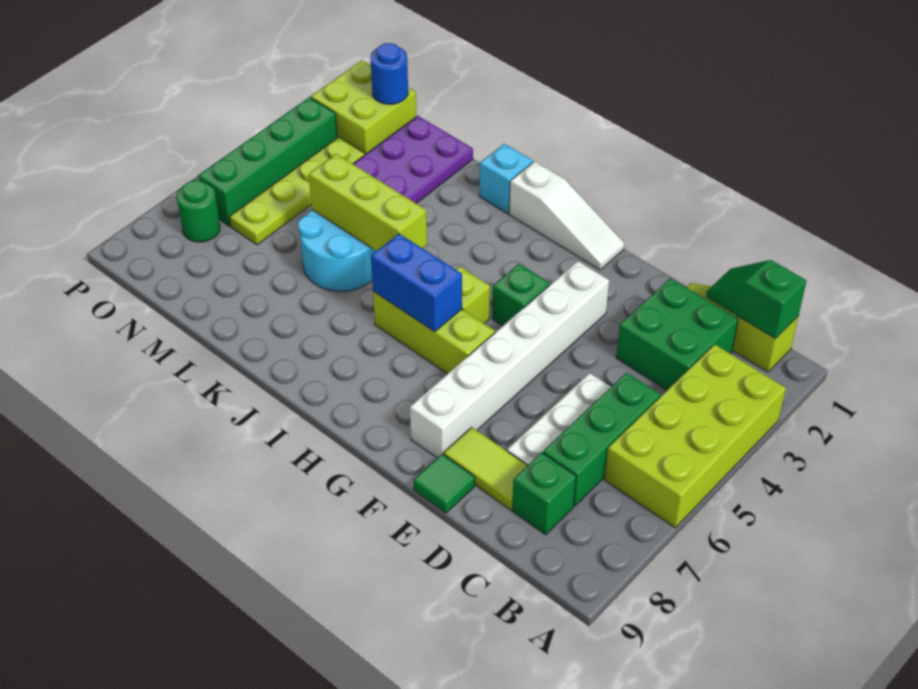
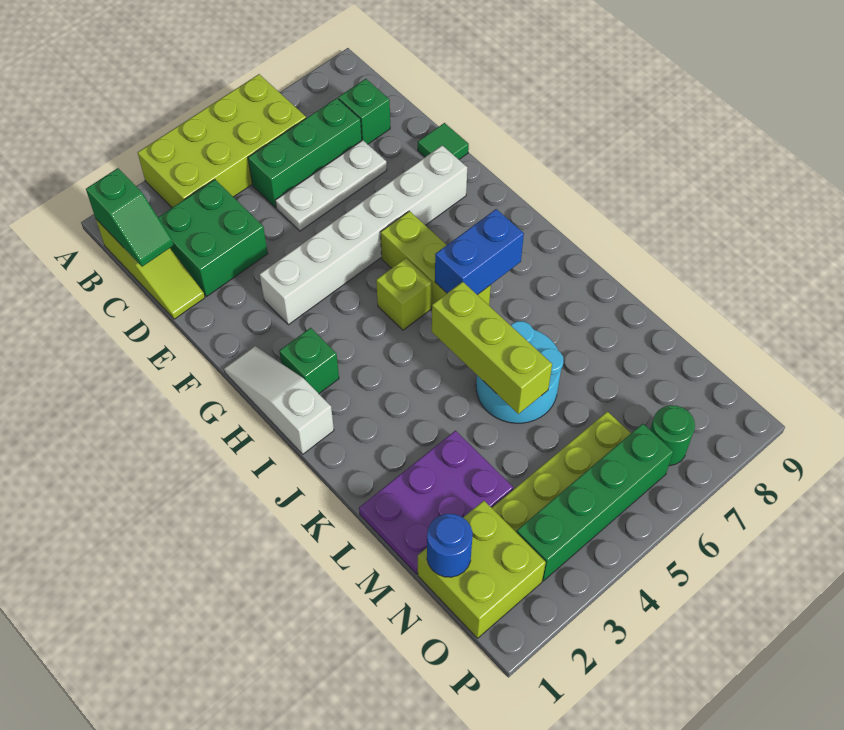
lime tile D8:E8 level 1 -> none
green brick G4 level 1 -> green brick H2 level 1
blue brick H6:I6 level 2 -> blue brick I6:I7 level 2
cyan brick J1 level 1 -> none

